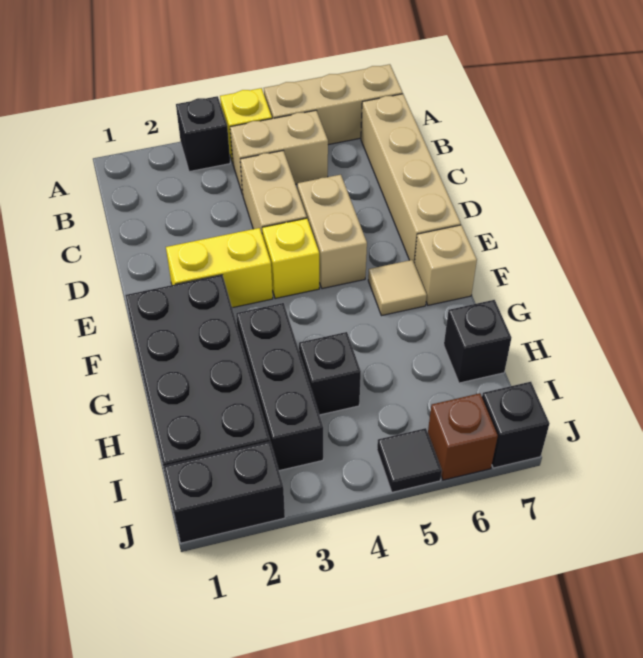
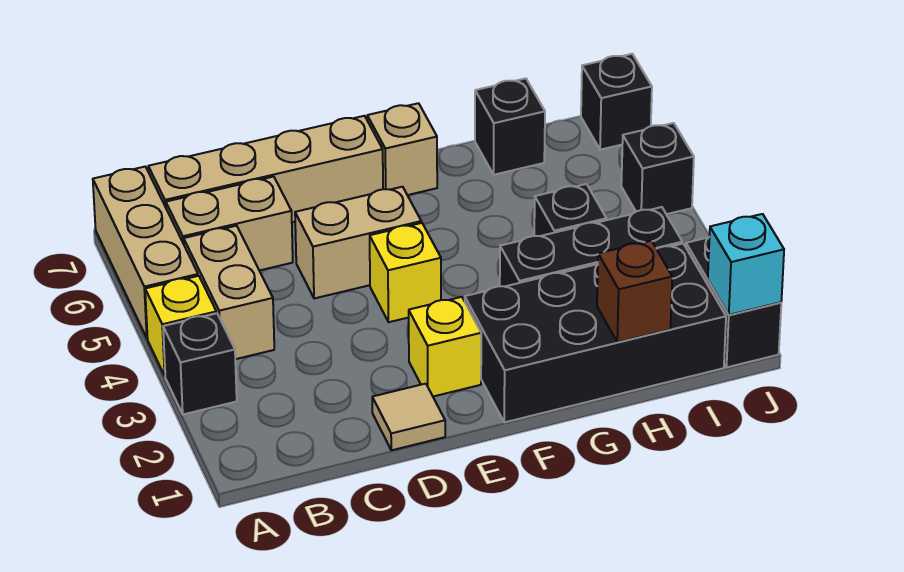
tan brick C4:D4 level 1 -> tan brick B6:C6 level 1
yellow brick E2:E3 level 1 -> yellow brick E2 level 1
tan tile F6 level 1 -> tan tile D1 level 1
none -> cyan brick J1 level 2
black tile J5 level 1 -> black brick J5 level 1
brown brick J6 level 1 -> brown brick H1 level 2

